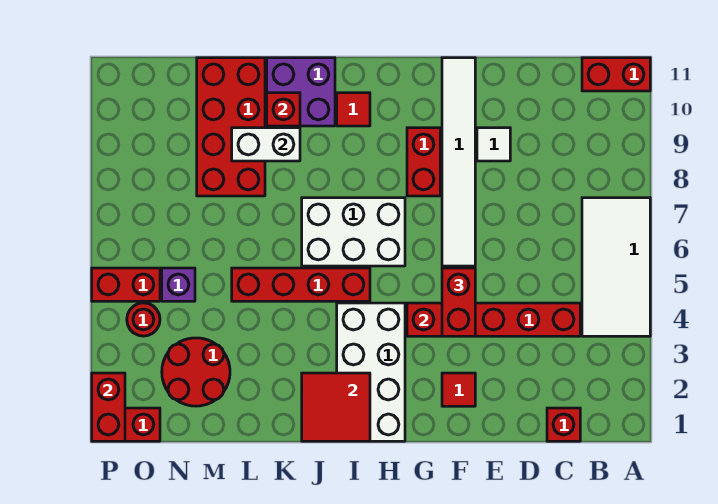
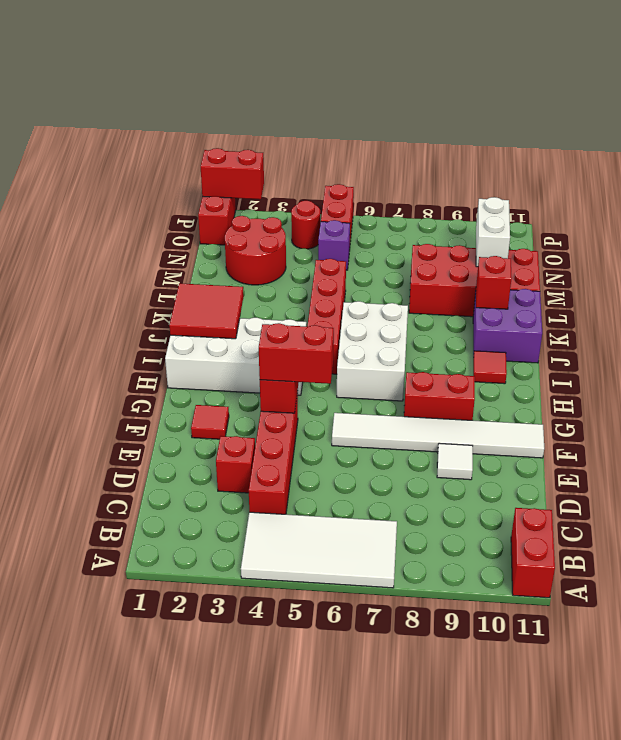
red brick C1 level 1 -> red brick D3 level 1
white brick K9:L9 level 2 -> white brick M10:N10 level 2

